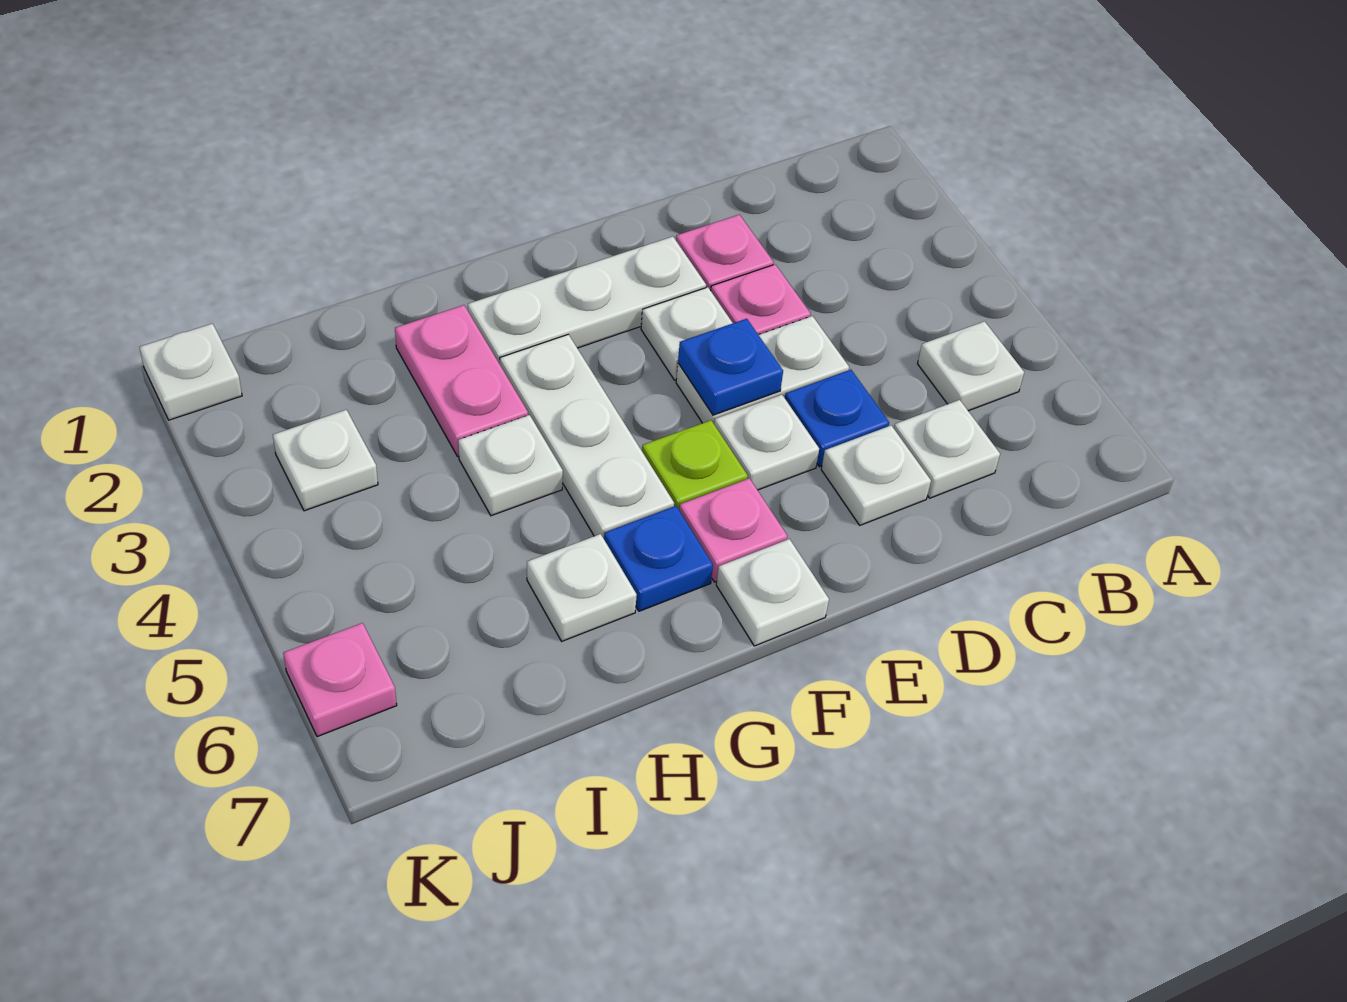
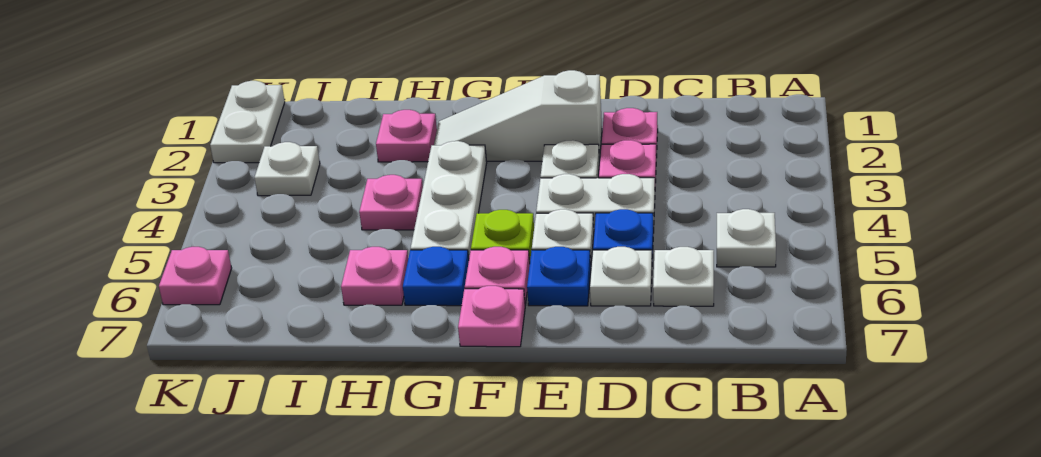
white plate E2:G2 level 1 -> white slope E2:G2 level 1 top E
blue plate E4 level 2 -> blue plate E6 level 1
white plate F7 level 1 -> pink plate F7 level 1
pink plate H2:H3 level 1 -> pink plate H2 level 1
white plate H4 level 1 -> pink plate H4 level 1
white plate H6 level 1 -> pink plate H6 level 1
white plate K1 level 1 -> white plate K1:K2 level 1

